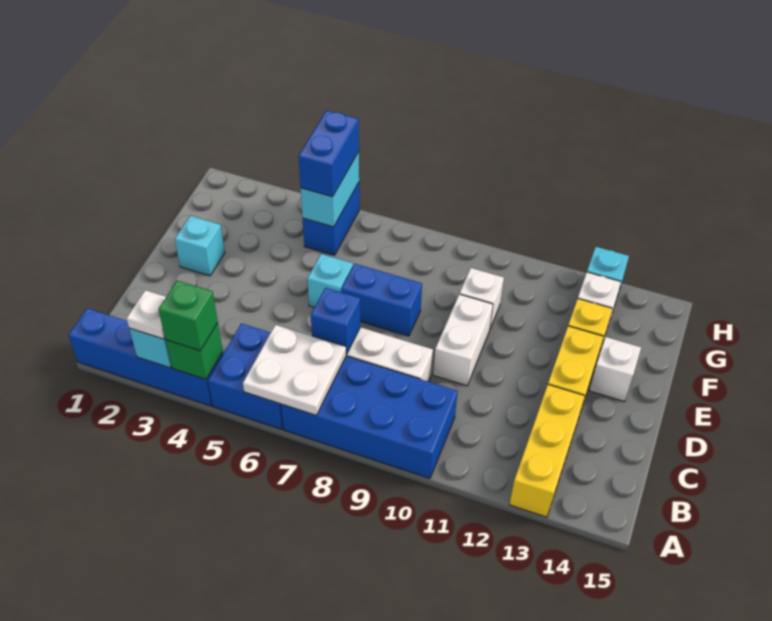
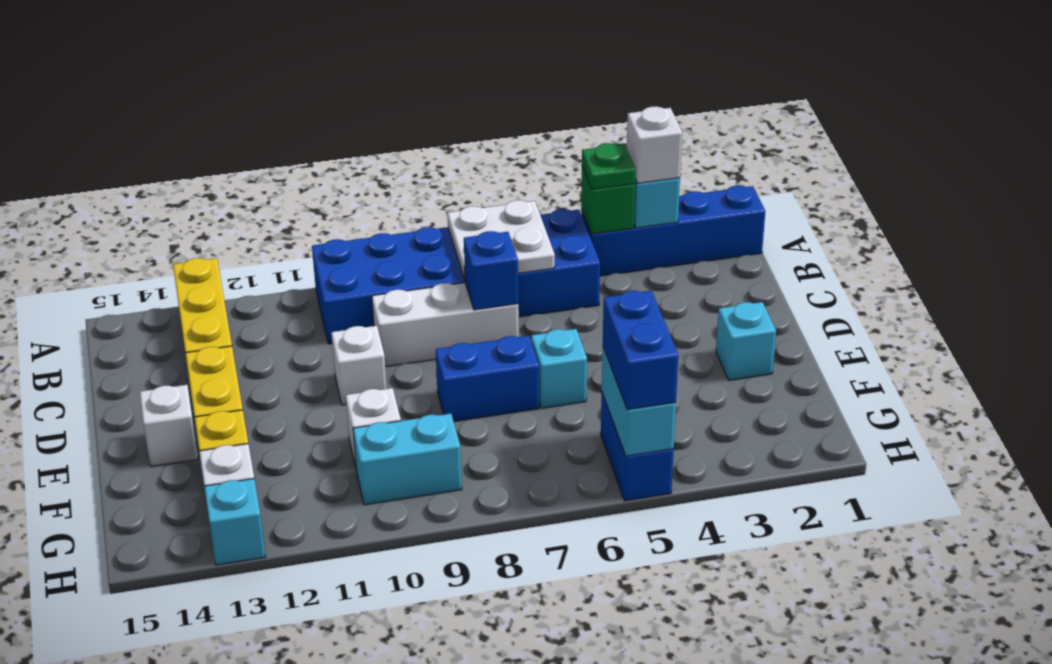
white plate A3 level 3 -> white brick A3 level 3
green brick A4 level 3 -> green plate A4 level 3
white brick D10:E10 level 1 -> white brick D10 level 1
none -> cyan brick G9:G10 level 1

